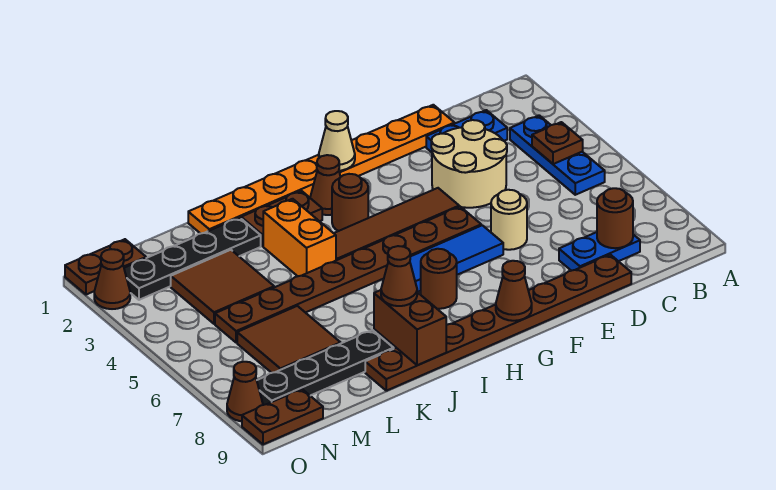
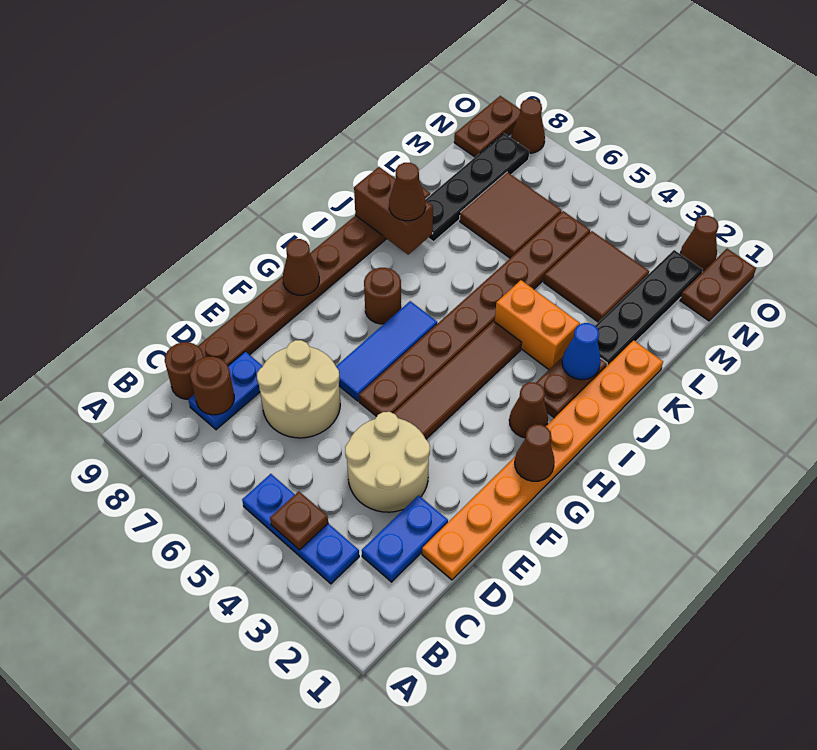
tan round brick E6 level 1 -> tan round brick D6:E7 level 1
tan cone G1 level 2 -> brown cone G1 level 2
brown round brick H3 level 1 -> brown round brick C9 level 1
none -> blue cone J2 level 2

